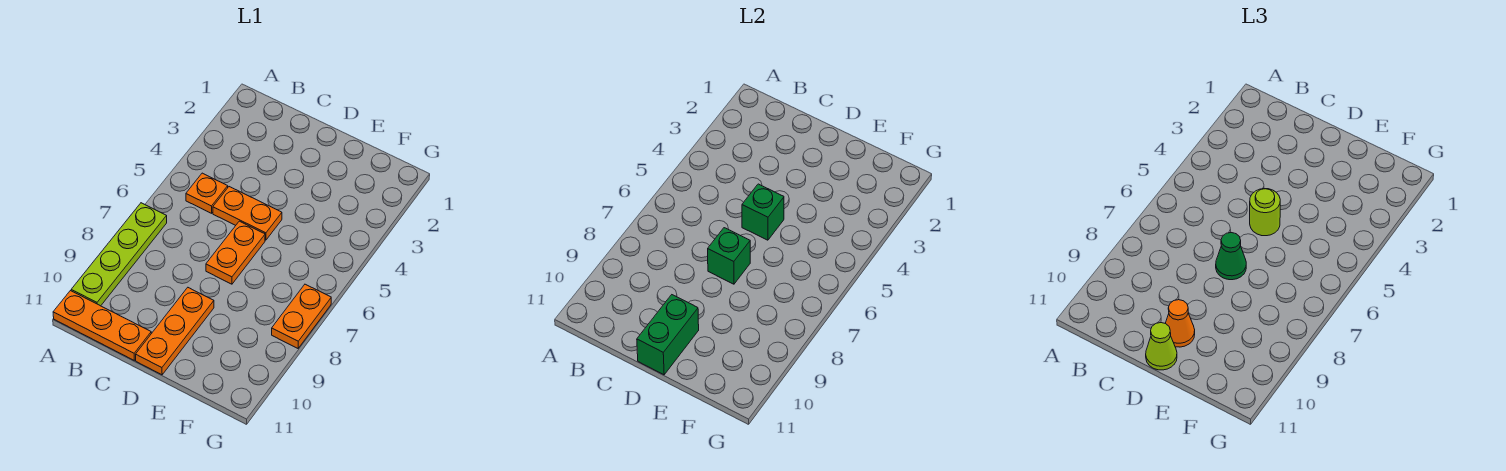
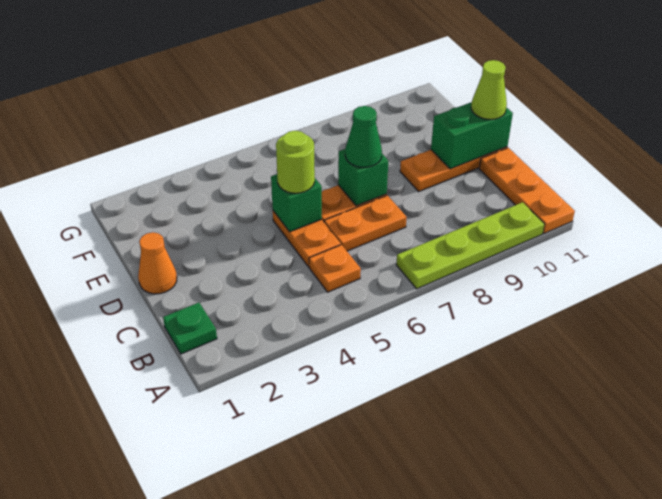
none -> green plate B1 level 1
orange cone D10 level 3 -> orange cone D1 level 1
orange plate G7:G8 level 1 -> orange plate C6:C7 level 1

